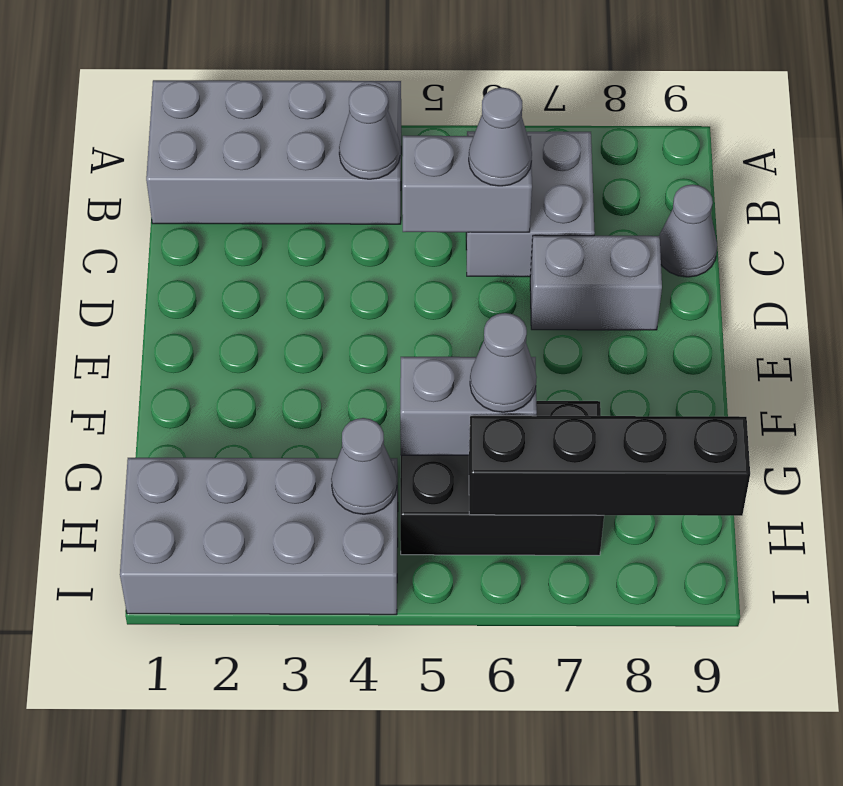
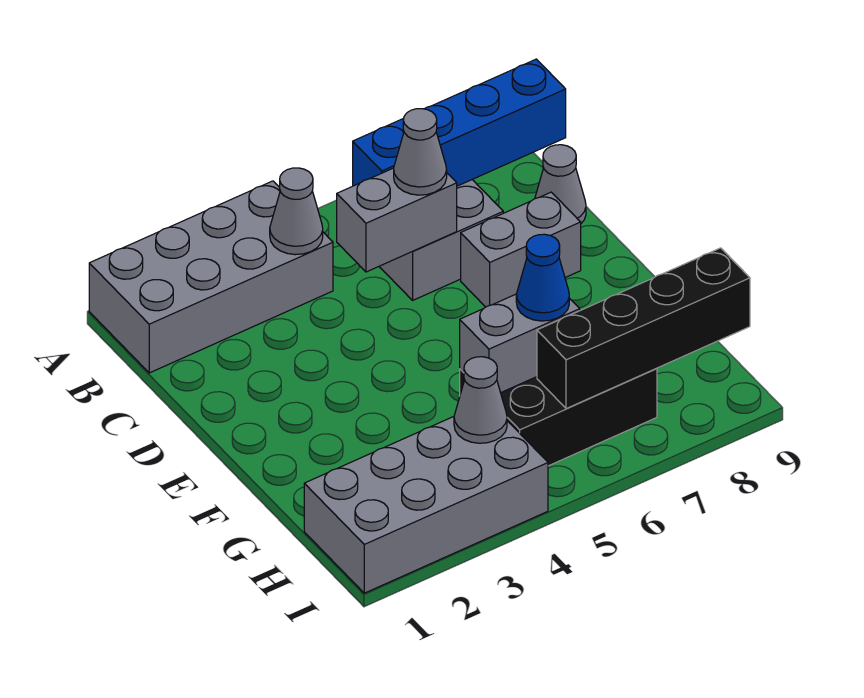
none -> blue brick B6:B9 level 2
grey cone G6 level 3 -> blue cone G6 level 3

